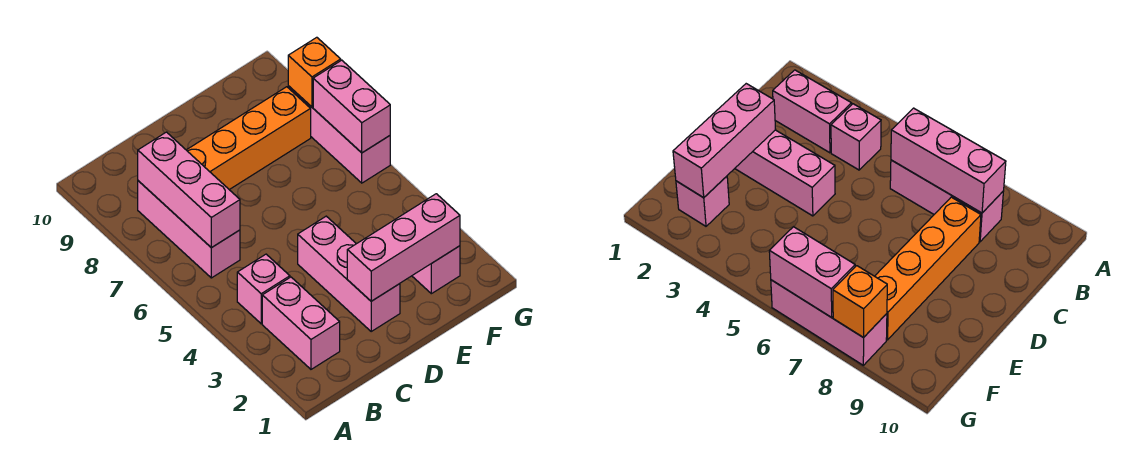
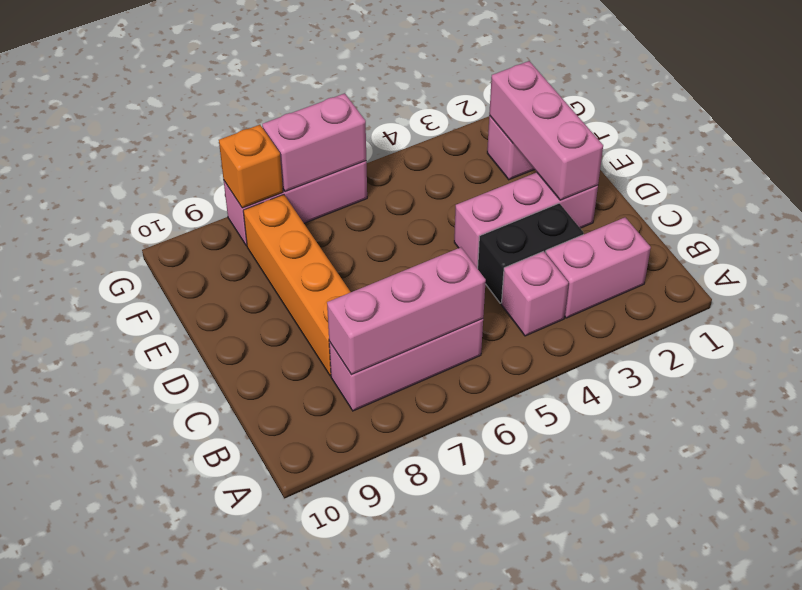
none -> black brick C3:C4 level 1

